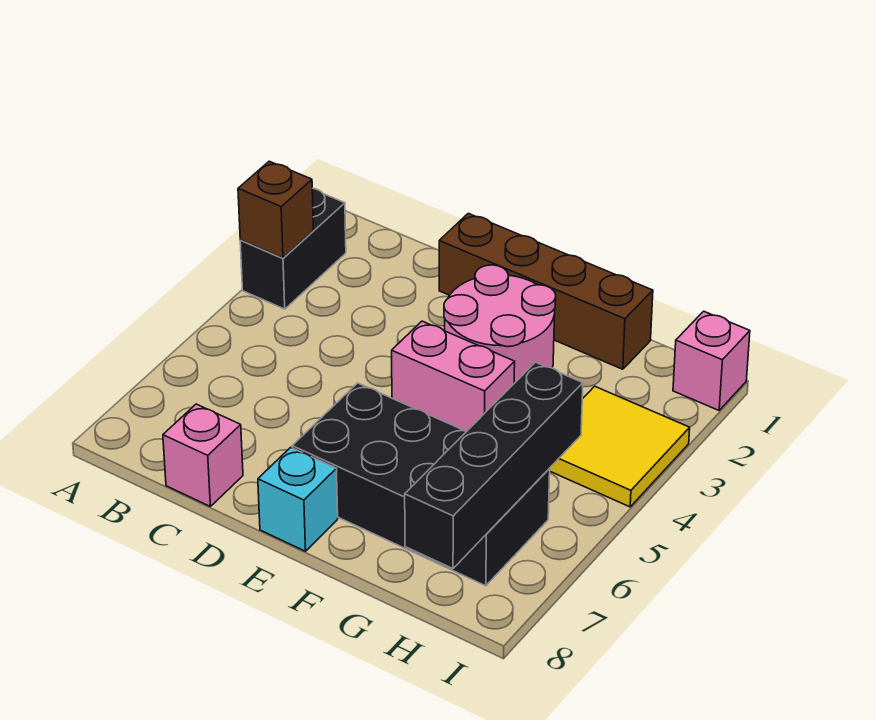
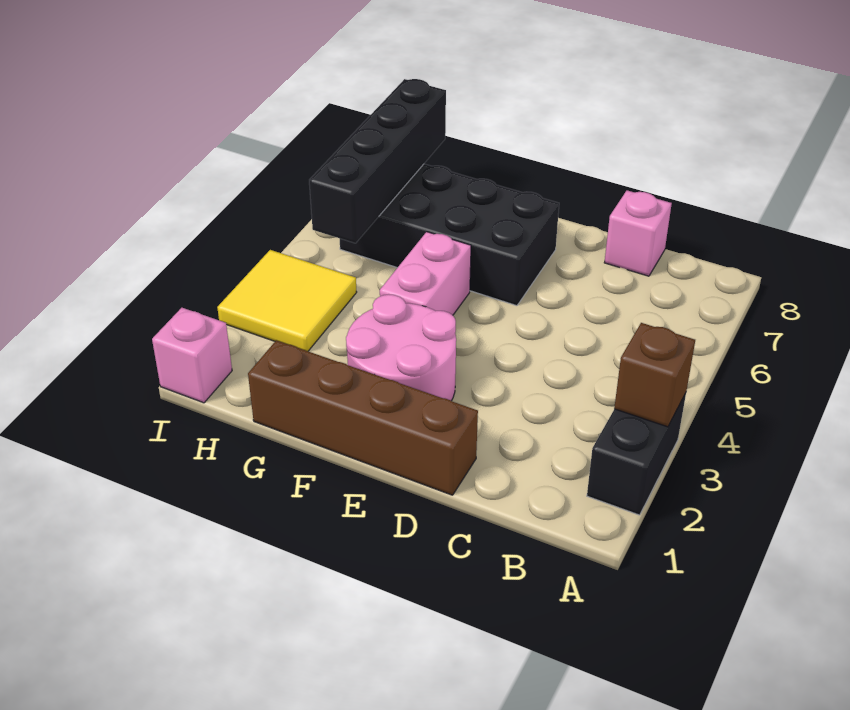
pink brick E4:F4 level 1 -> pink brick F4:F5 level 1
cyan brick E8 level 1 -> none

